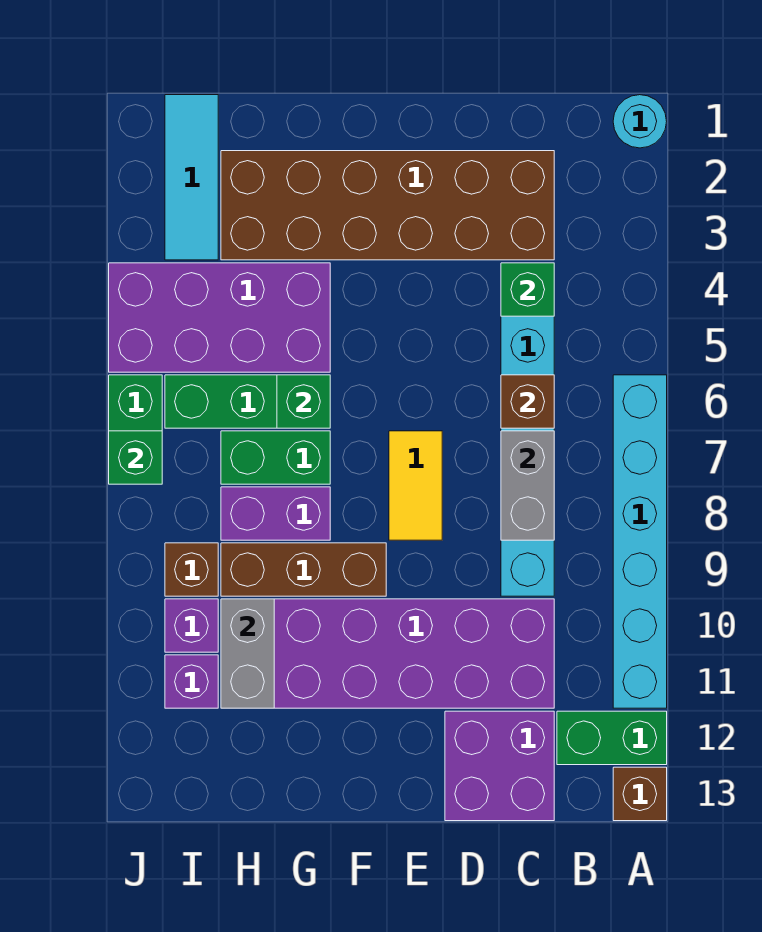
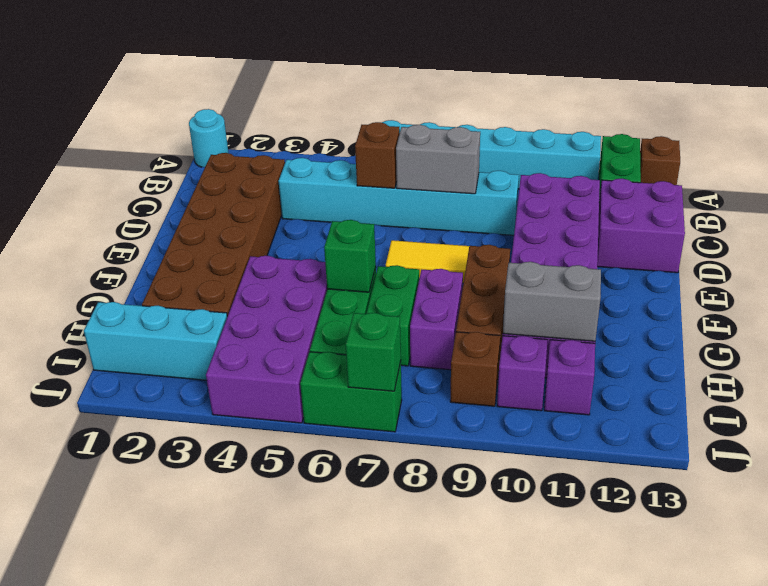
green brick C4 level 2 -> none
cyan tile I1:I3 level 1 -> cyan brick I1:I3 level 1

